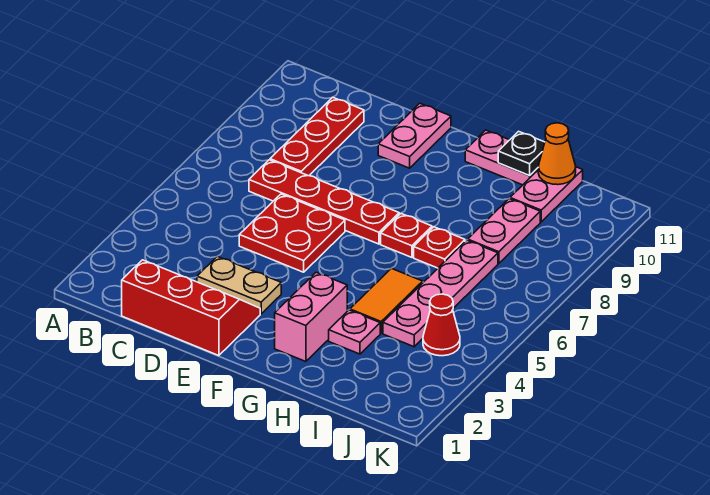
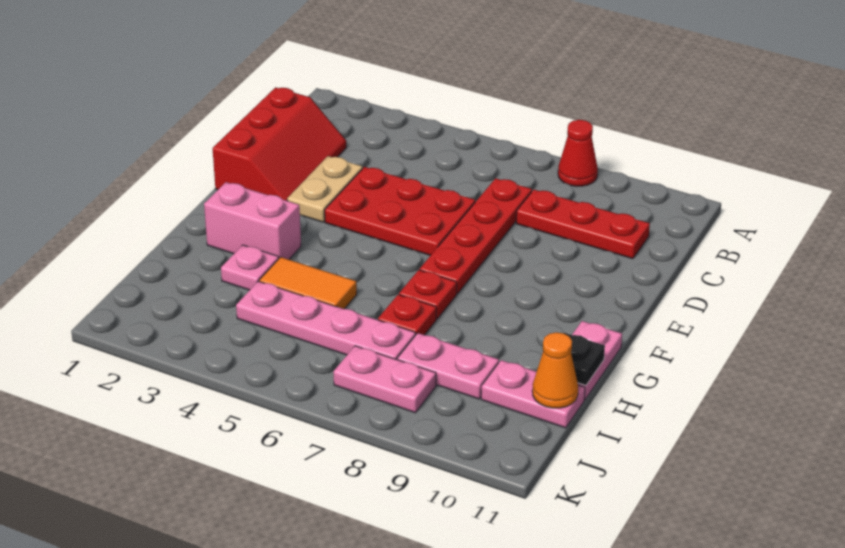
red plate D5:E6 level 1 -> red plate D4:E6 level 1
pink plate E10:E11 level 1 -> pink plate J7:J8 level 1
red cone J4 level 1 -> red cone A8 level 1

